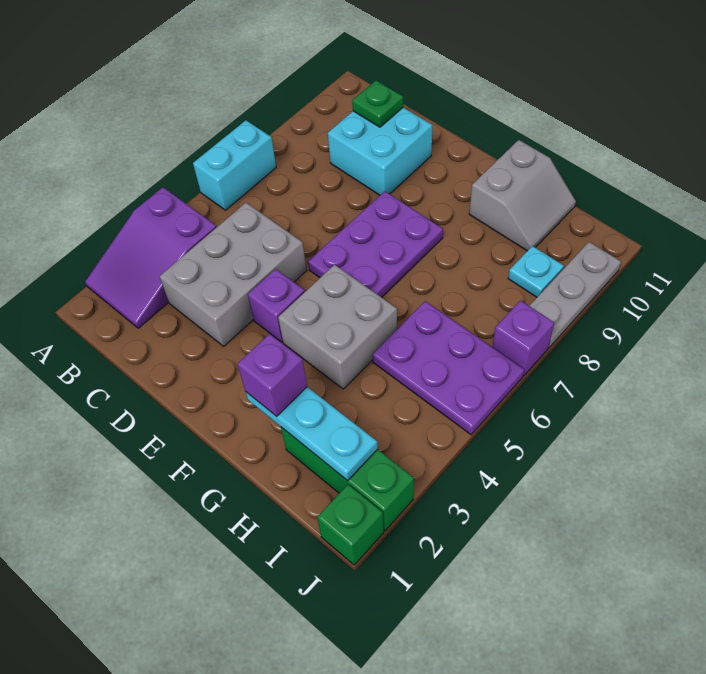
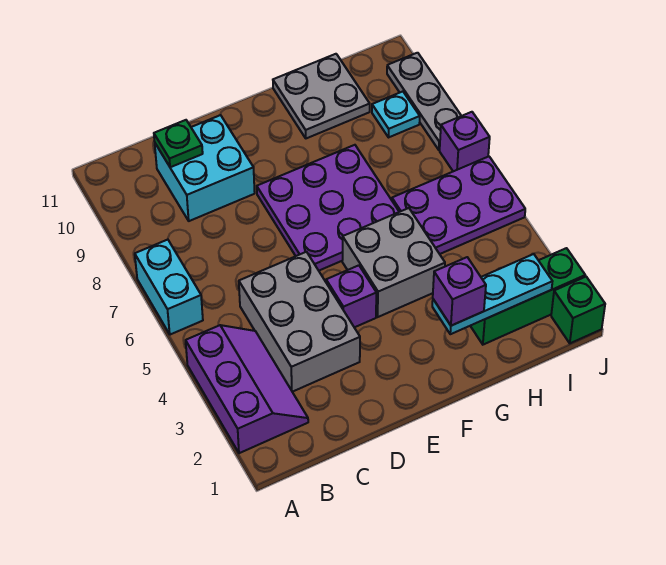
purple slope A2:B4 level 1 top 4 -> purple slope A2:B4 level 1 top A
purple plate E6:F8 level 1 -> purple plate E6:G8 level 1
grey slope G10:H11 level 1 top G -> grey plate G10:H11 level 1

